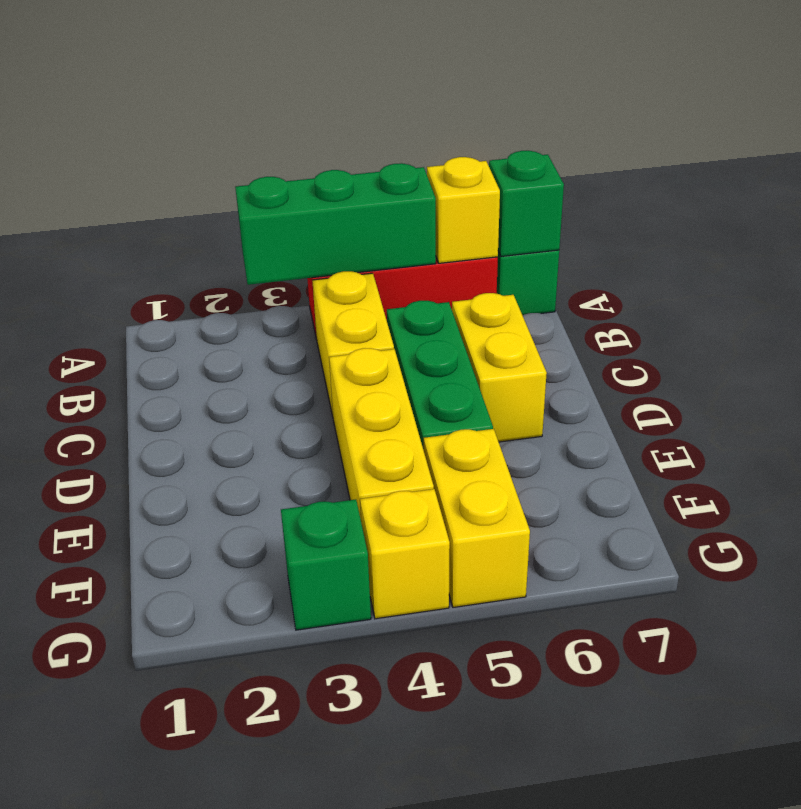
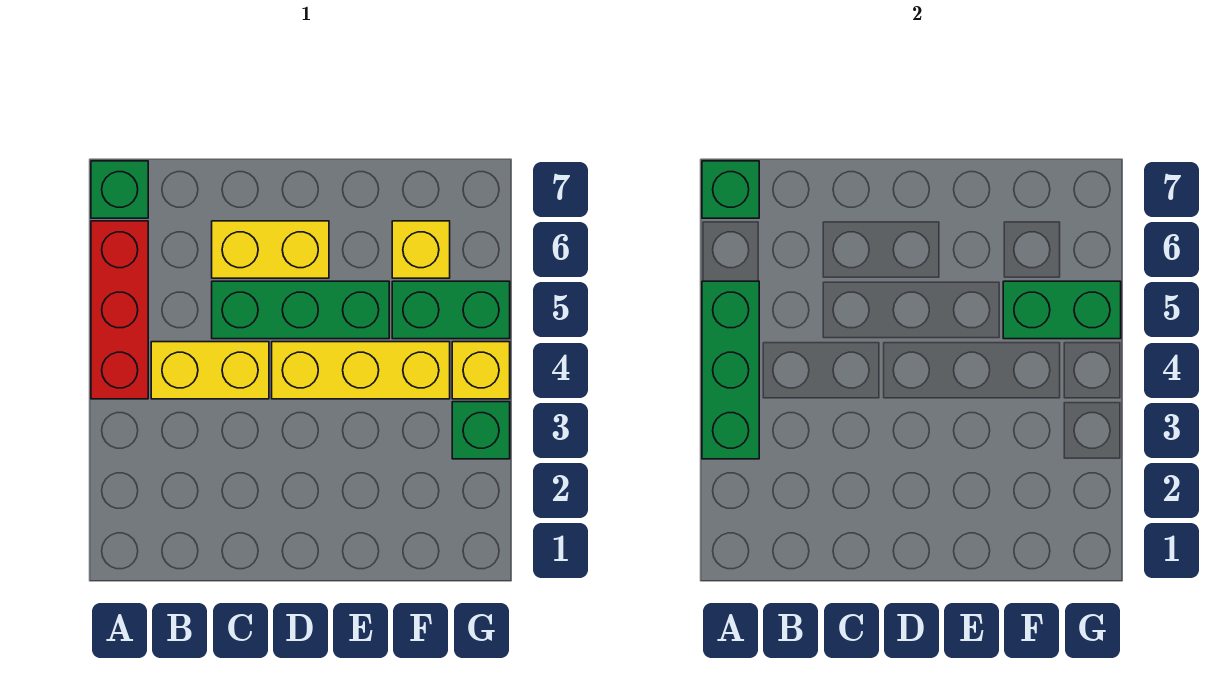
yellow brick A6 level 2 -> yellow brick F6 level 1
yellow brick F5:G5 level 1 -> green brick F5:G5 level 1
none -> green brick F5:G5 level 2

